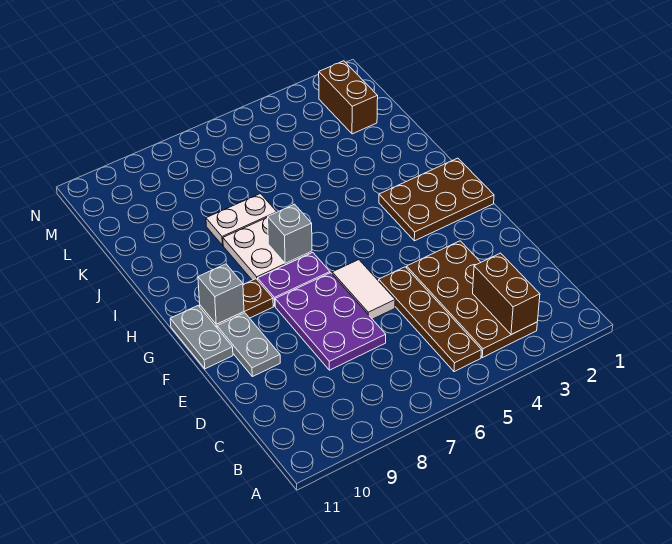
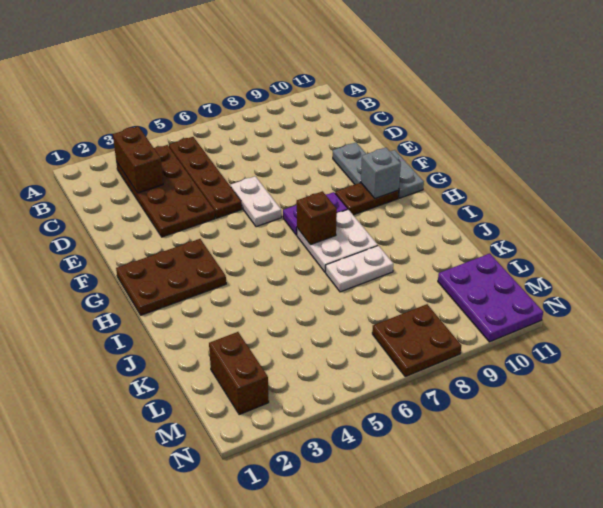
purple plate D7:F8 level 1 -> purple plate L10:N11 level 1
white tile E6:F6 level 1 -> white plate E6:F6 level 1
grey brick H7 level 2 -> brown brick H7 level 2
none -> brown plate M7:N8 level 1

